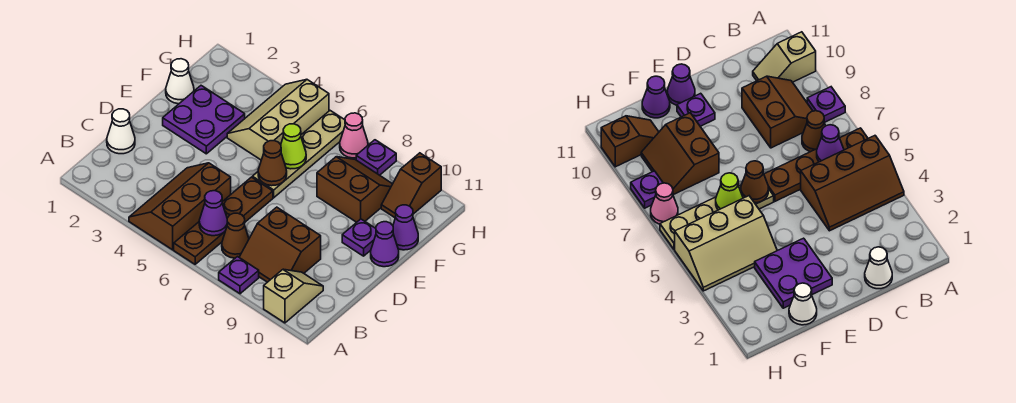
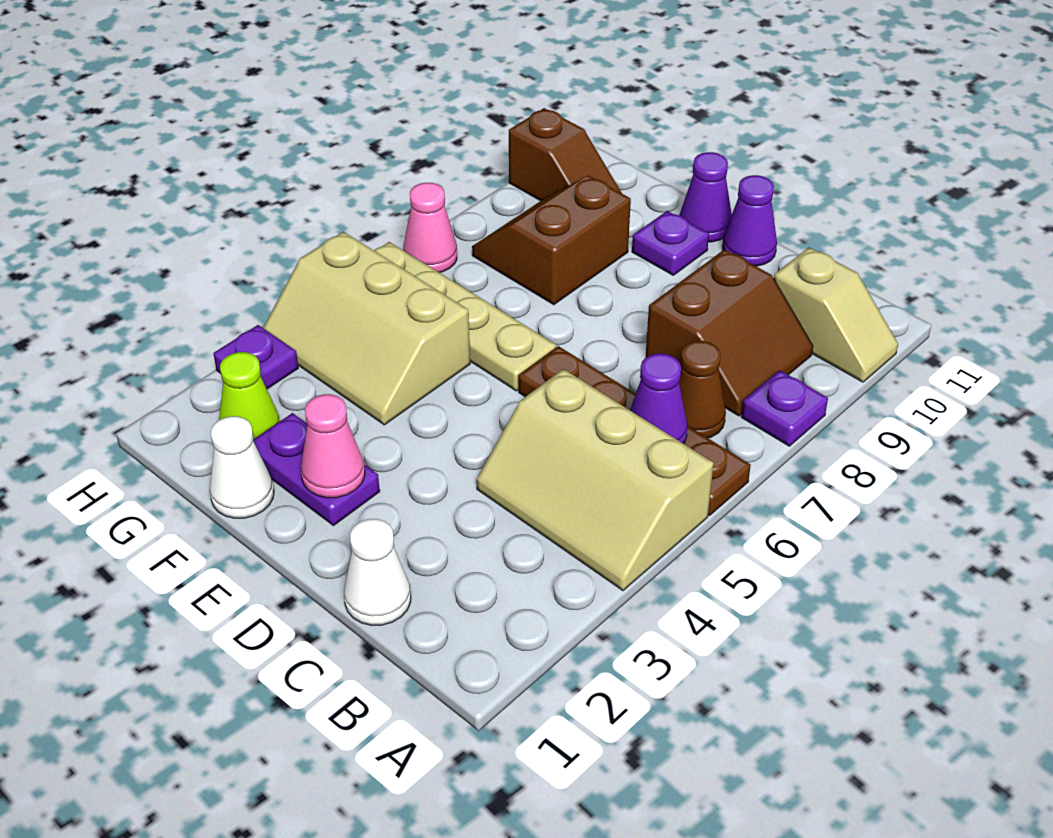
brown slope A4:C5 level 1 top 5 -> tan slope A4:C5 level 1 top 5
tan slope A10:B10 level 1 top A -> tan slope A10:B10 level 1 top B
purple plate E2:F3 level 1 -> purple plate E2:F2 level 1
none -> pink cone E2 level 2
brown cone E6 level 2 -> none
lime cone F6 level 2 -> lime cone G2 level 1
purple cone F11 level 1 -> purple cone D11 level 1
purple plate H8 level 1 -> purple plate H3 level 1

